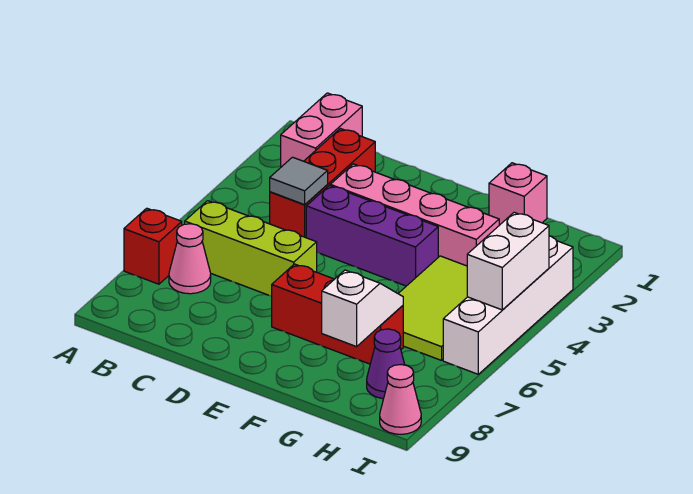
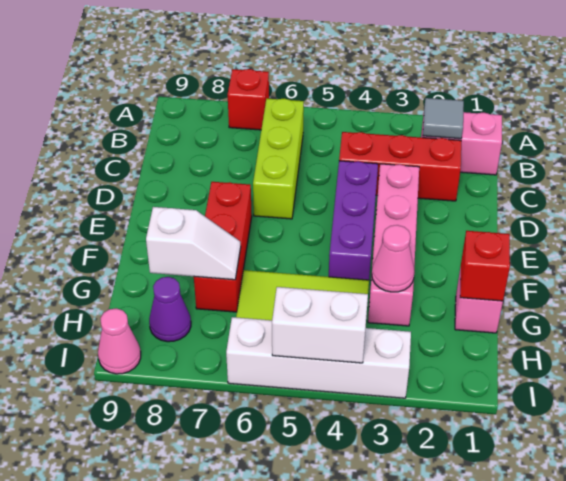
pink cone B7 level 1 -> pink cone G3 level 2
grey tile C4 level 2 -> grey tile B2 level 2
none -> red brick G1 level 2

